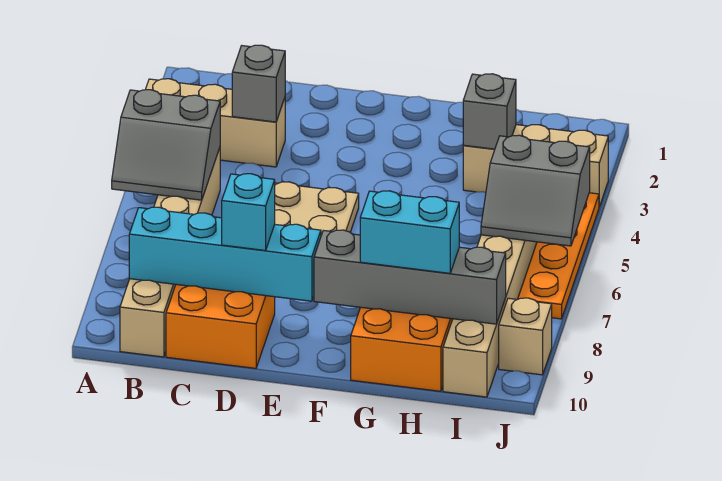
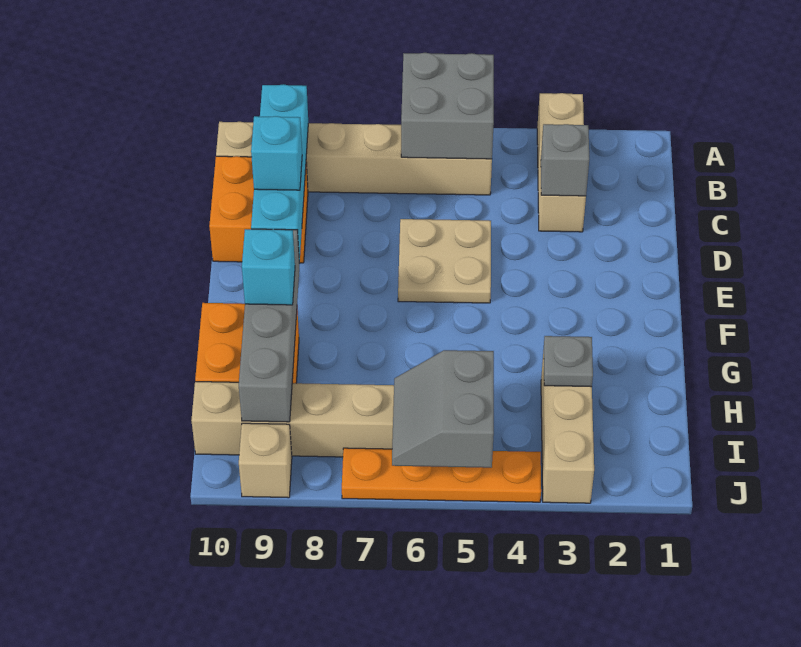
grey slope A5:B6 level 2 top 5 -> grey brick A5:B6 level 2
cyan brick G9:H9 level 3 -> cyan brick G9 level 3
grey brick H3 level 2 -> grey plate H3 level 2

